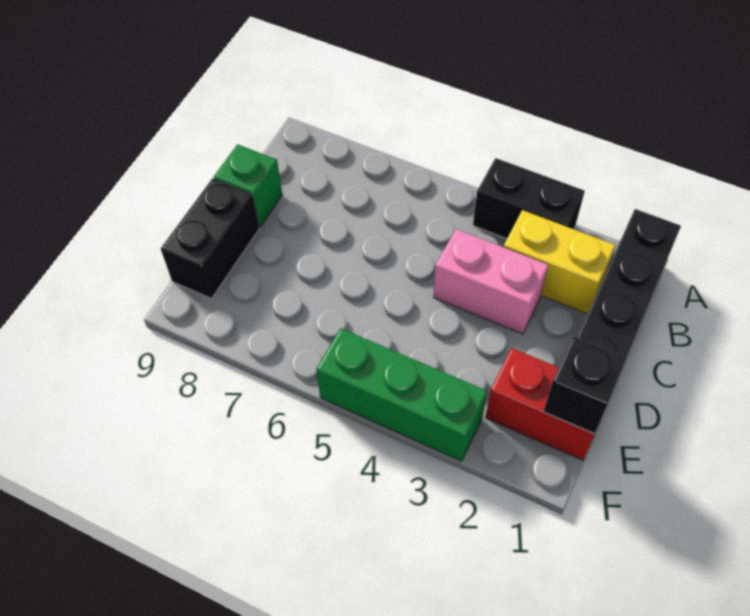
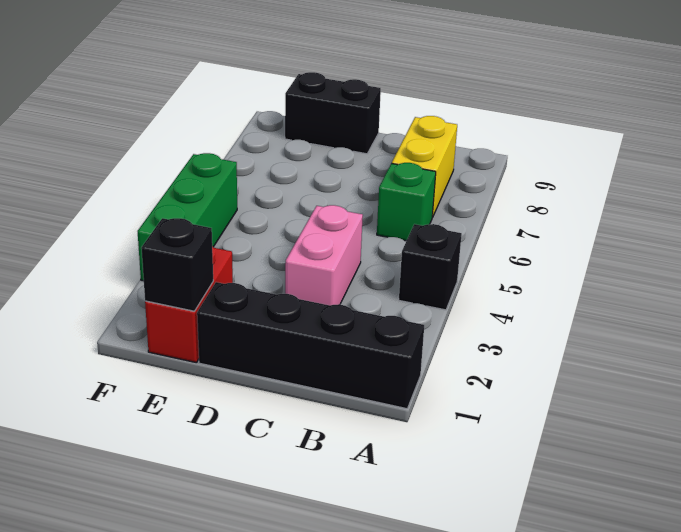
black brick A3:A4 level 1 -> black brick A4 level 1
yellow brick B2:B3 level 1 -> yellow brick B7:B8 level 1
green brick C9 level 1 -> green brick B6 level 1

